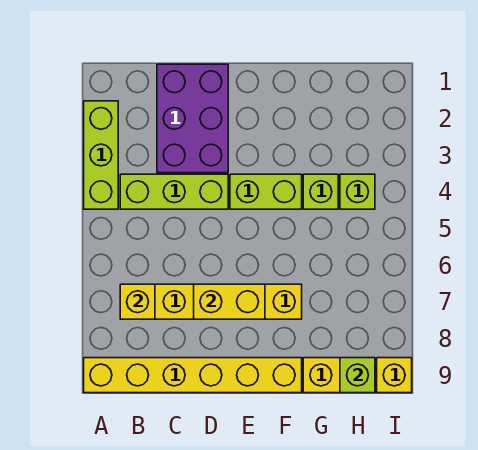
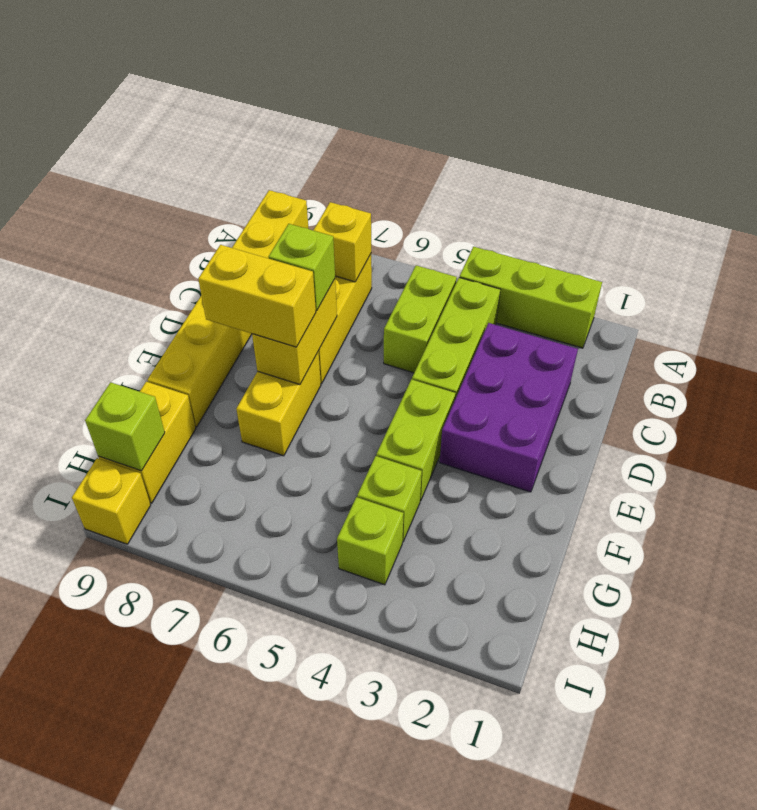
none -> lime brick B5:C5 level 1
purple brick C1:D3 level 1 -> purple brick C2:E3 level 1
none -> lime brick D7 level 3
none -> yellow brick E7:E8 level 3

